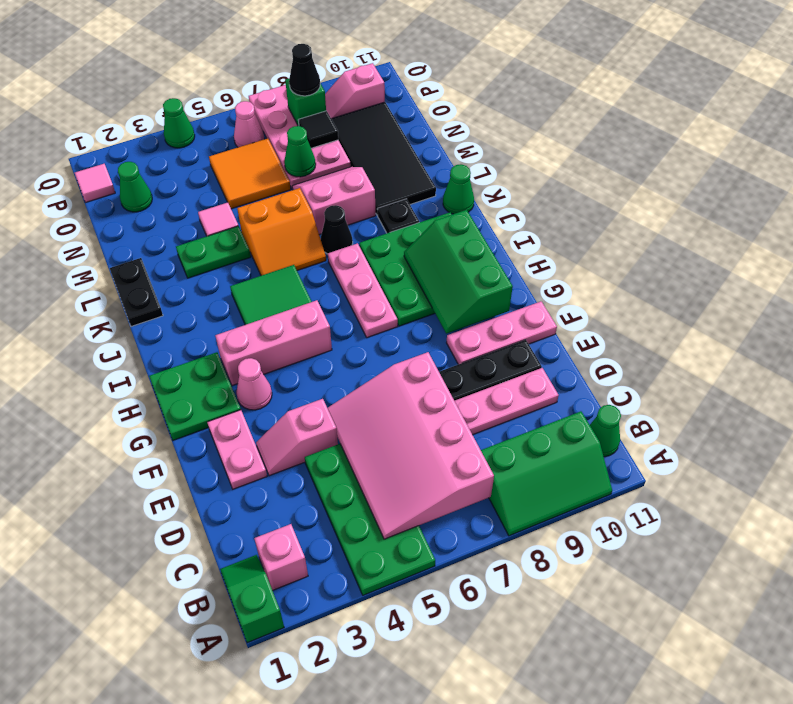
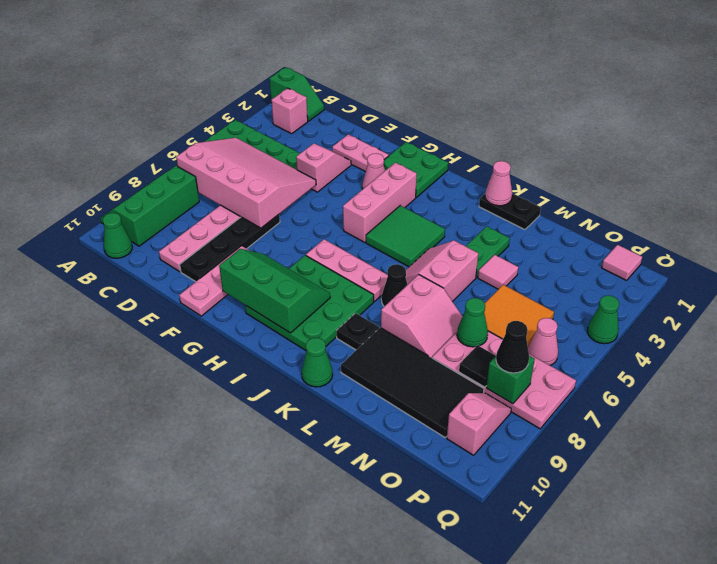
none -> pink cone K1 level 2
orange slope K5:L6 level 1 top L -> pink slope K5:L6 level 1 top L
green cone O2 level 1 -> none

